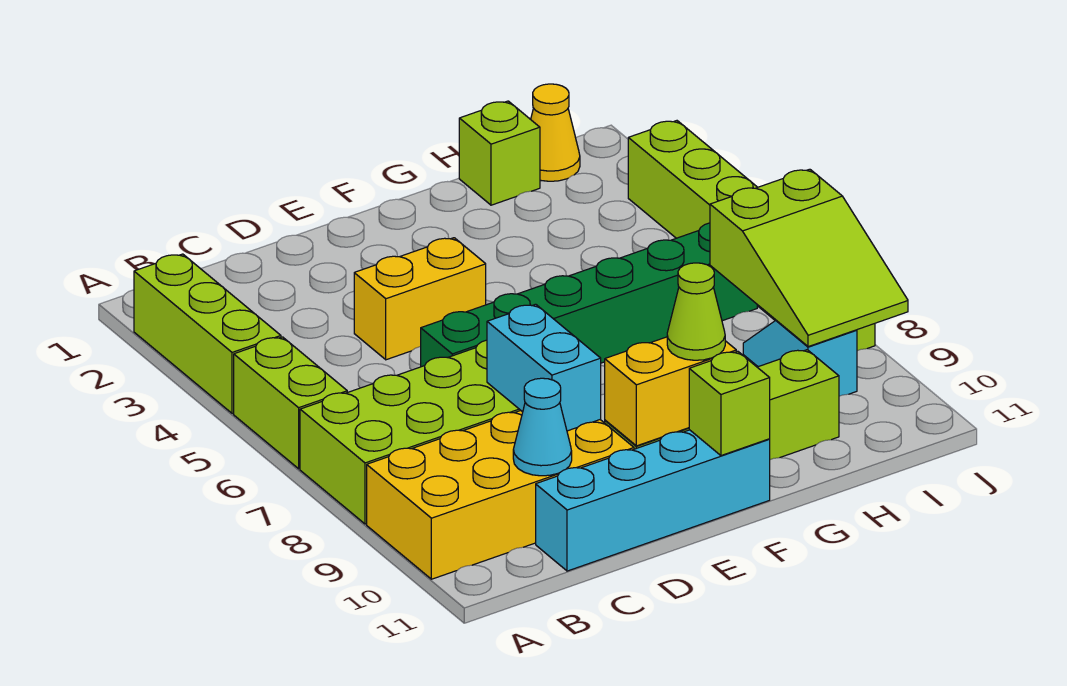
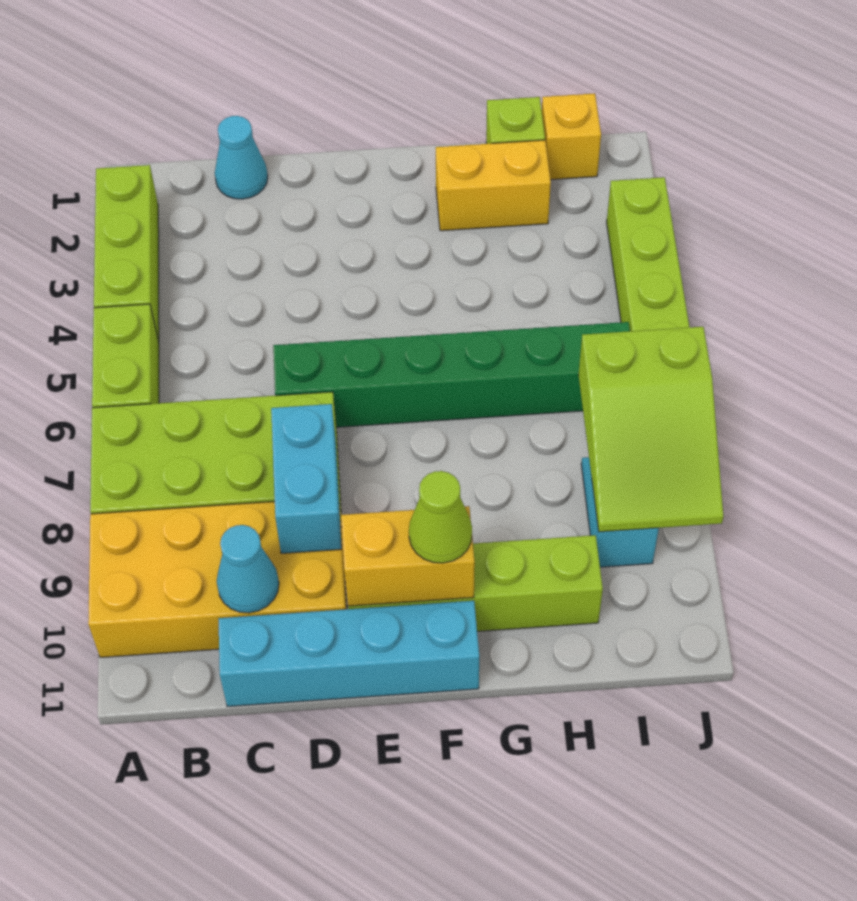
none -> cyan cone C1 level 1
yellow brick D4:E4 level 1 -> yellow brick G2:H2 level 1
lime brick F11 level 2 -> none
yellow cone I1 level 1 -> yellow brick I1 level 1

